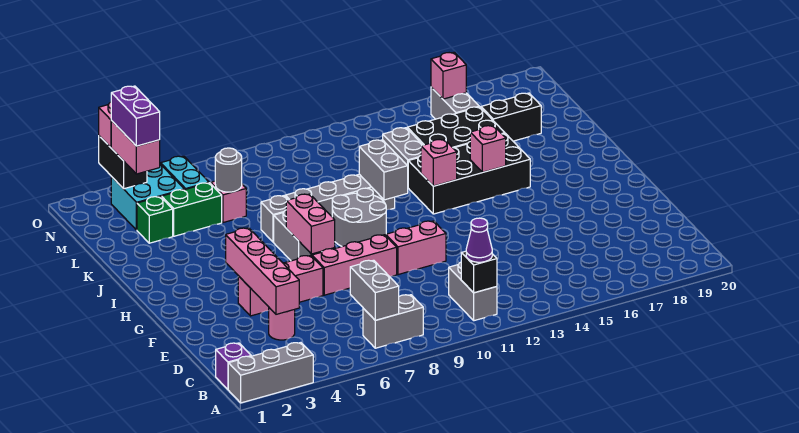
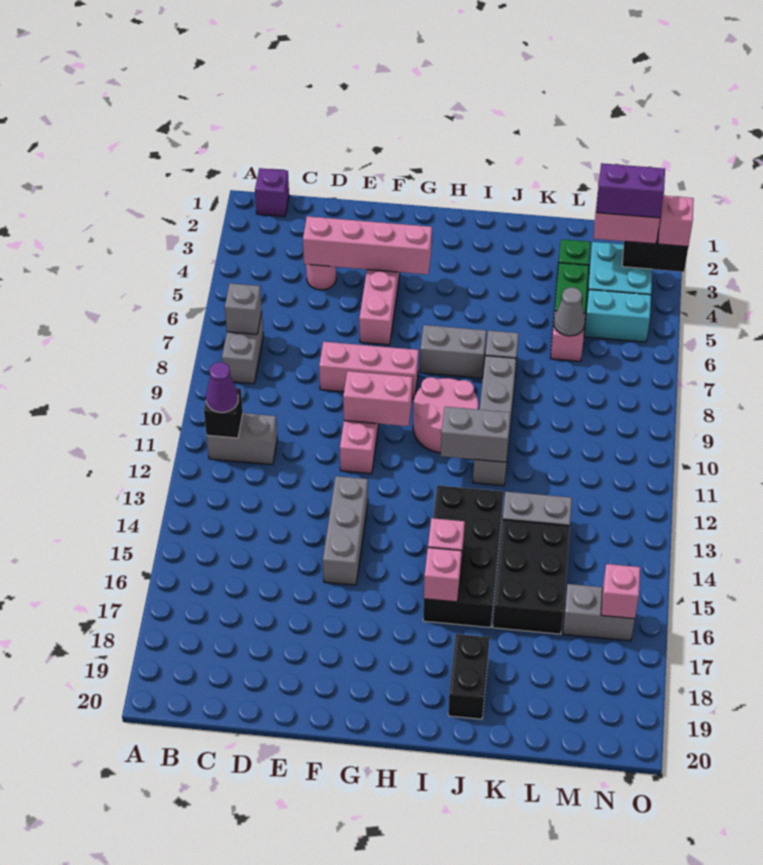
grey brick A1:A3 level 1 -> grey brick F13:F15 level 1
grey brick B7:C7 level 2 -> grey brick B7 level 2
pink brick F7:F9 level 1 -> pink brick E8:G8 level 1
pink brick G7:H7 level 2 -> pink brick F10:G10 level 2
grey round brick H9:I10 level 1 -> pink round brick H9:I10 level 1
pink brick I13 level 2 -> pink brick I16 level 2
grey round brick L6 level 2 -> grey cone L6 level 2
black brick L17:L18 level 1 -> black brick J18:J19 level 1

